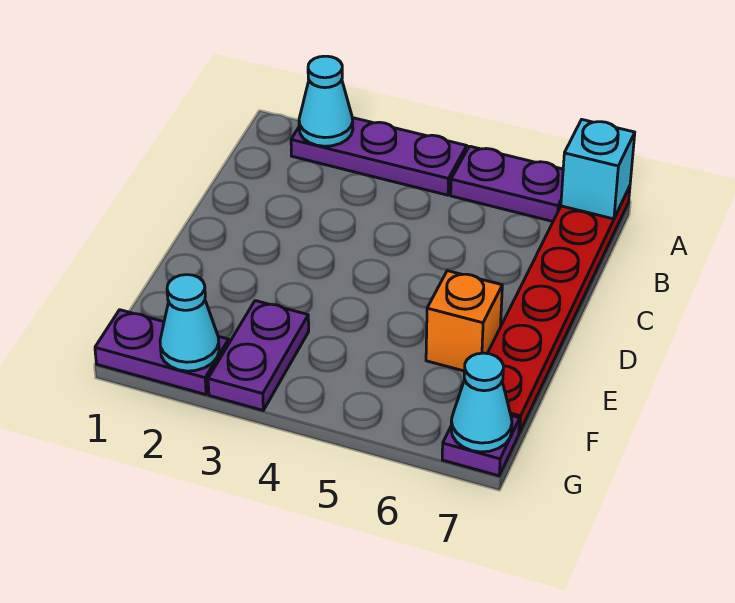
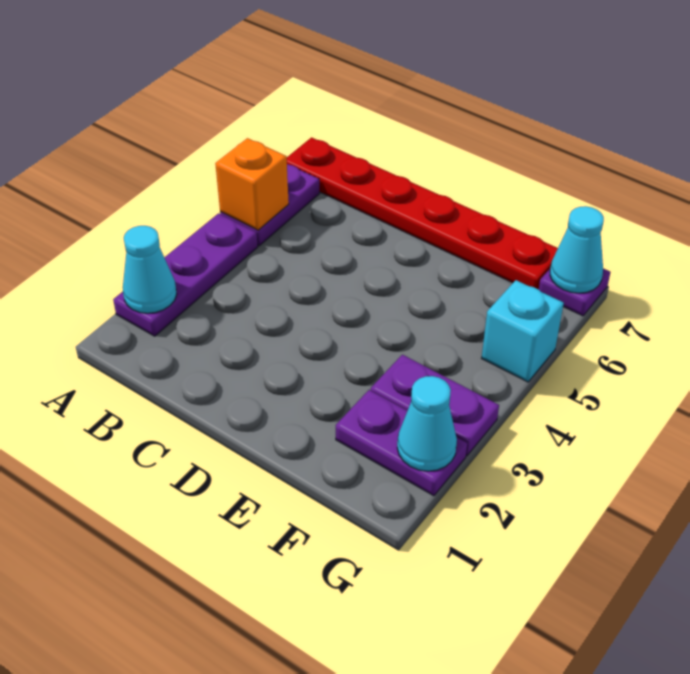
cyan brick A7 level 2 -> cyan brick G5 level 1
orange brick E6 level 1 -> orange brick A5 level 2
purple plate G1:G2 level 1 -> purple plate F2:G2 level 1

